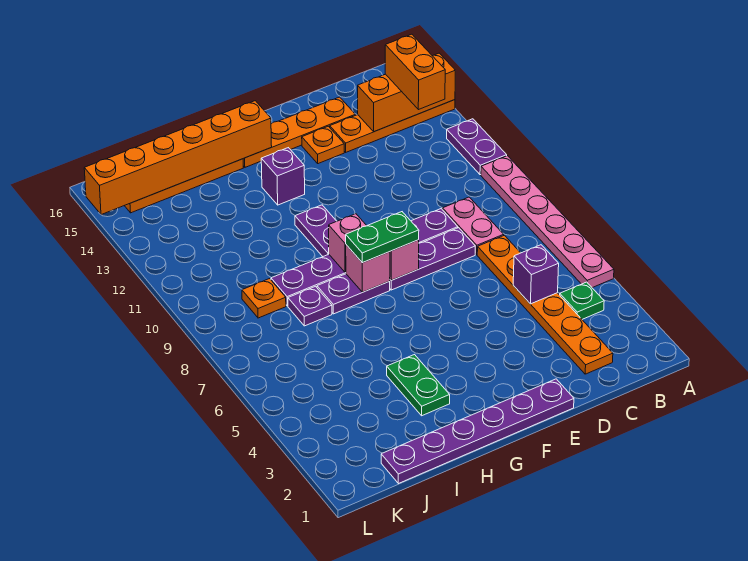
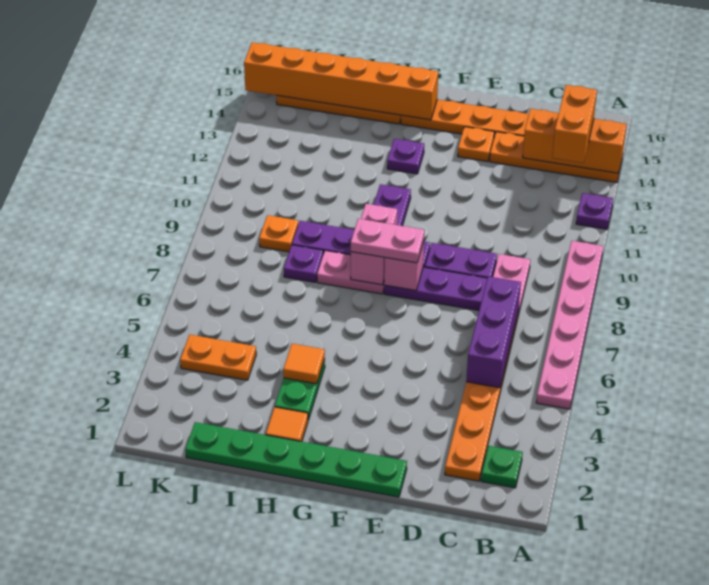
purple plate A11:A12 level 1 -> purple plate A12 level 1
green plate B4 level 1 -> green plate B2 level 1
purple brick C5 level 2 -> purple brick C5:C7 level 2
purple plate E1:J1 level 1 -> green plate E1:J1 level 1
green plate F8:G8 level 3 -> pink plate F8:G8 level 3
purple plate G8:H8 level 1 -> pink plate G8:H8 level 1
purple brick G13 level 1 -> purple plate G13 level 1
none -> orange tile H2 level 1
none -> orange tile H4 level 2
none -> orange plate J4:K4 level 1

